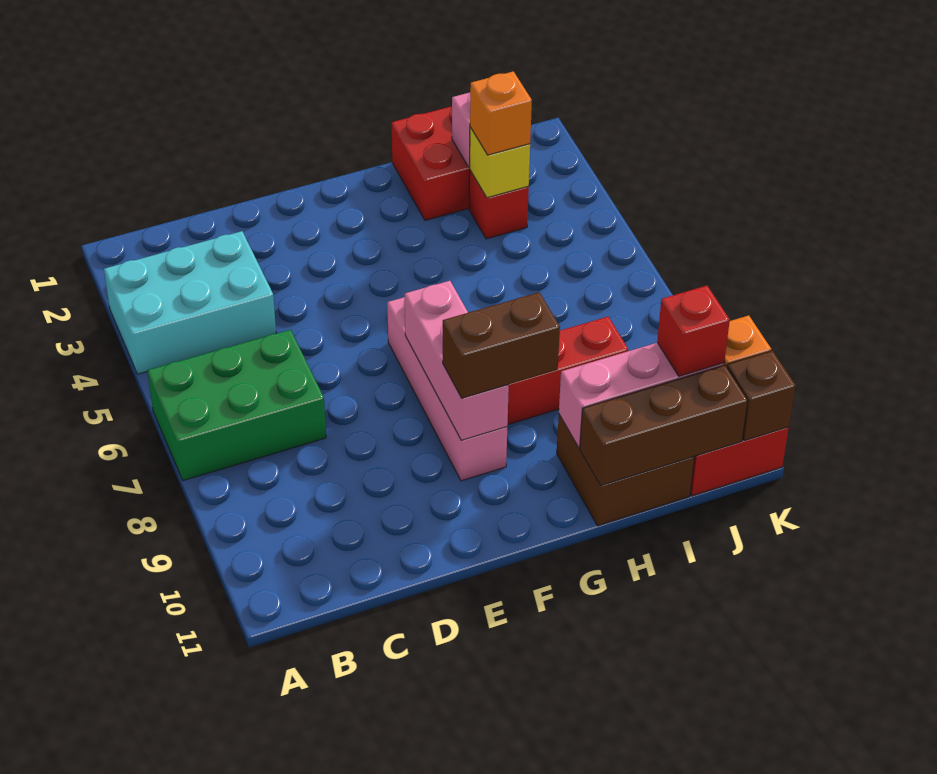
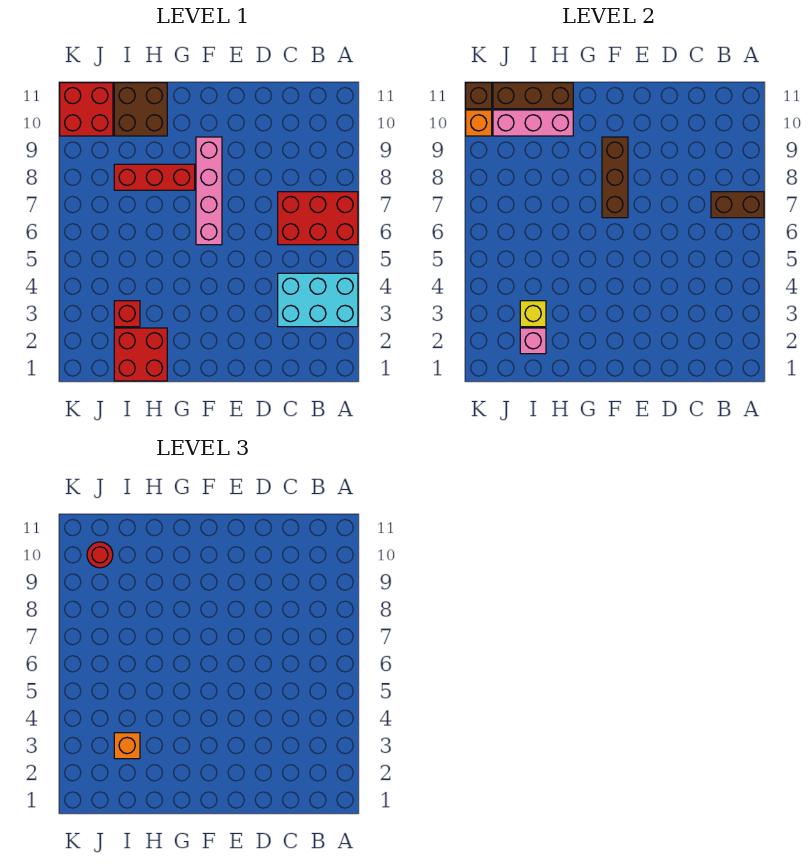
green brick A6:C7 level 1 -> red brick A6:C7 level 1
pink brick F7:F9 level 2 -> brown brick F7:F9 level 2
brown brick F9:G9 level 3 -> brown brick A7:B7 level 2
red brick J10 level 3 -> red round brick J10 level 3

